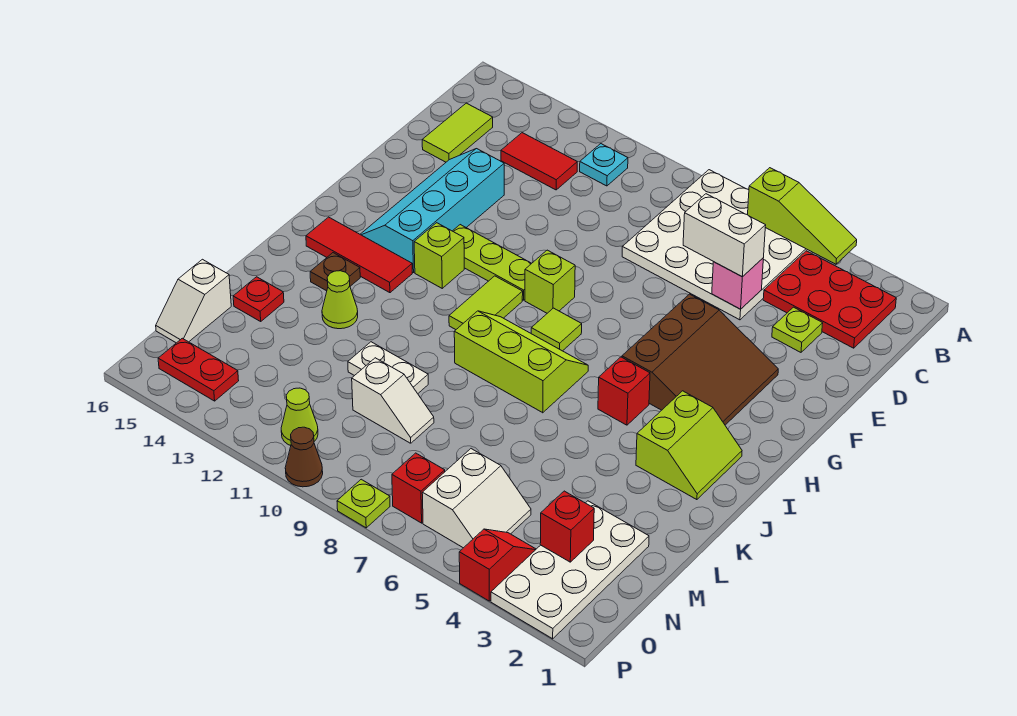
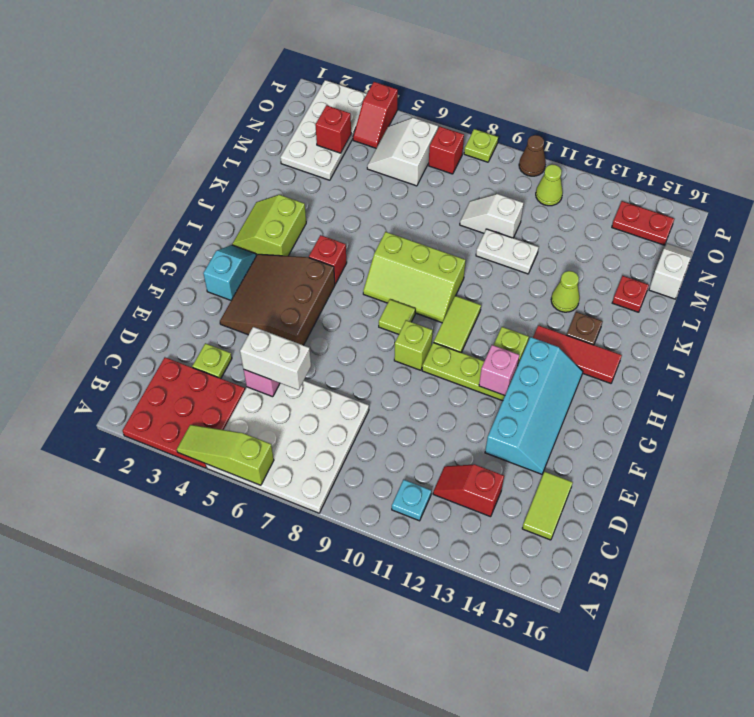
red plate B2:C4 level 1 -> red plate A2:C4 level 1
red tile C12:C13 level 1 -> red slope C12:C13 level 1 top 13
none -> cyan slope G2:H2 level 1 top G
none -> pink brick G12 level 2

